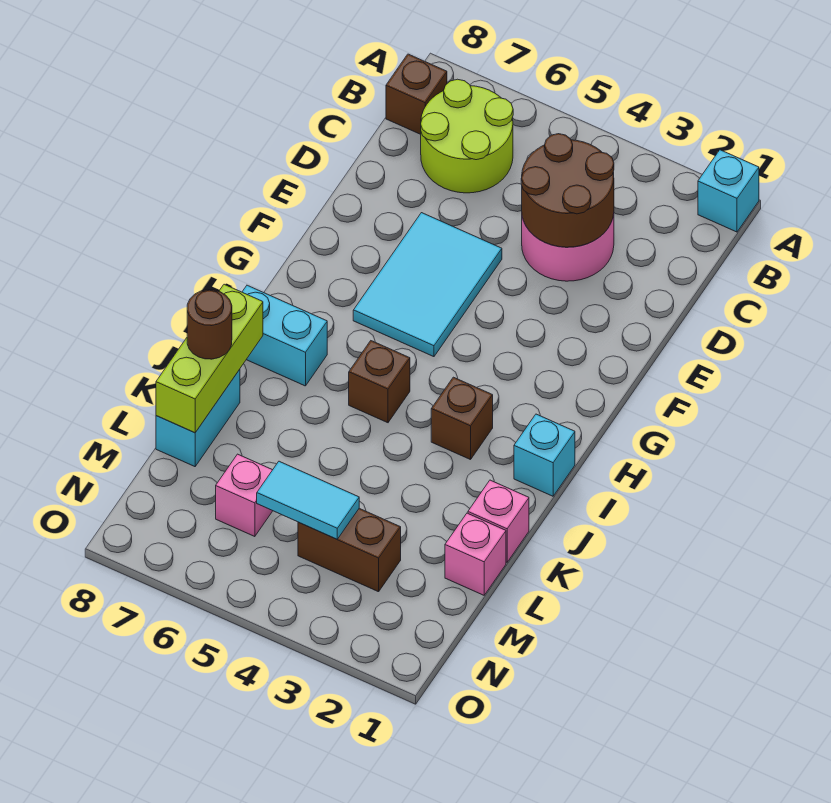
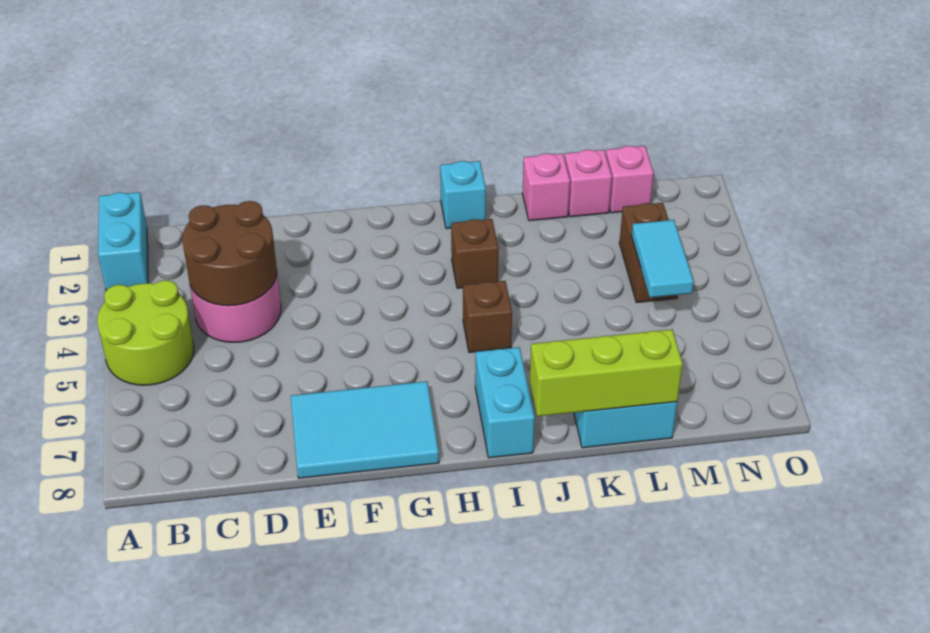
cyan brick A1 level 1 -> cyan brick A1:A2 level 1
lime round brick B6:C7 level 1 -> lime round brick A4:B5 level 1
brown brick B8 level 1 -> none
cyan tile E5:G6 level 1 -> cyan tile E7:G8 level 1
brown round brick K8 level 3 -> none
pink brick M6 level 1 -> pink brick M1 level 1

